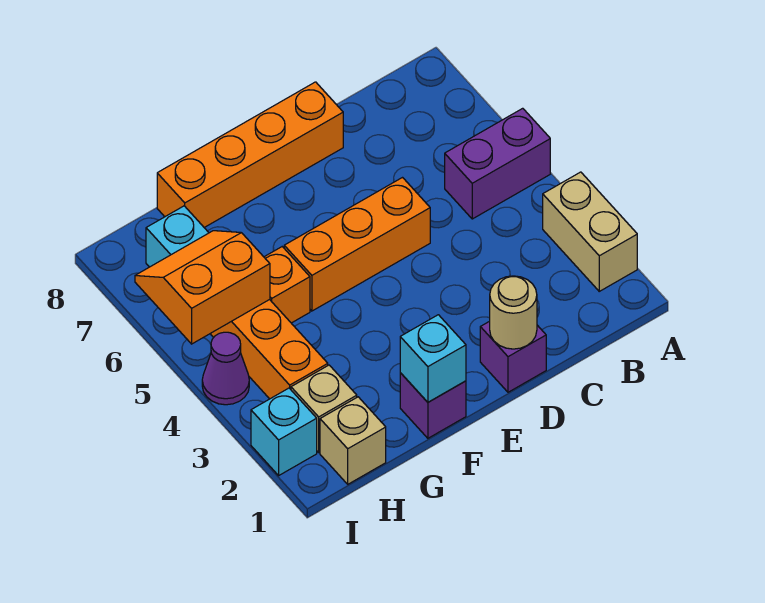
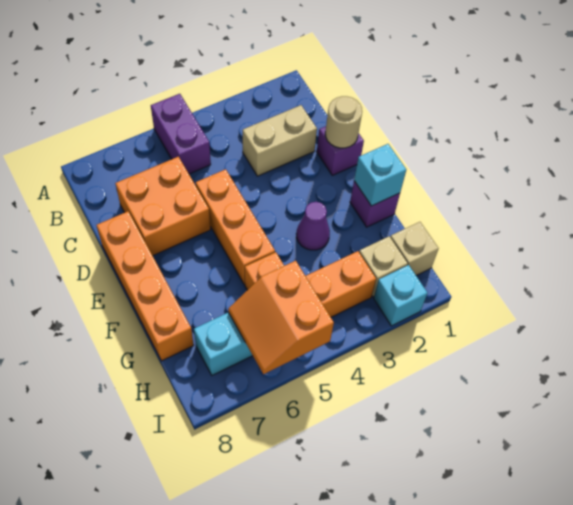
tan brick A2:A3 level 1 -> tan brick C2:C3 level 1
none -> orange brick C6:D7 level 1
purple cone I4 level 1 -> purple cone F3 level 1

